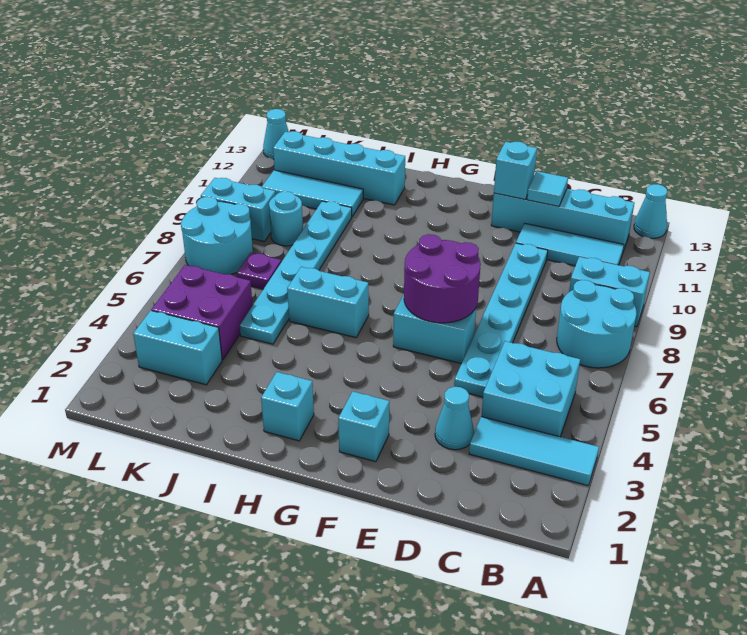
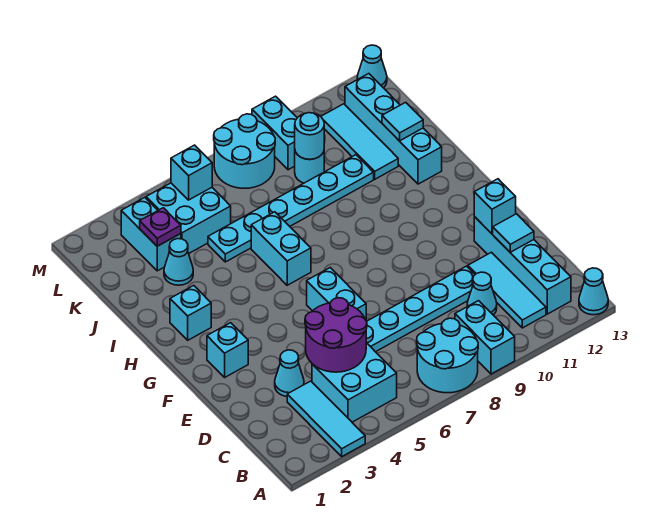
none -> cyan cone C10 level 1
purple round brick E6:F7 level 2 -> purple round brick C4:D5 level 2
none -> cyan cone J3 level 1
none -> cyan tile J12 level 2
purple brick K4:L5 level 1 -> cyan brick K4:L5 level 1
purple plate K7 level 1 -> purple plate K3 level 2
none -> cyan round brick K9 level 2
none -> cyan brick L5 level 2

